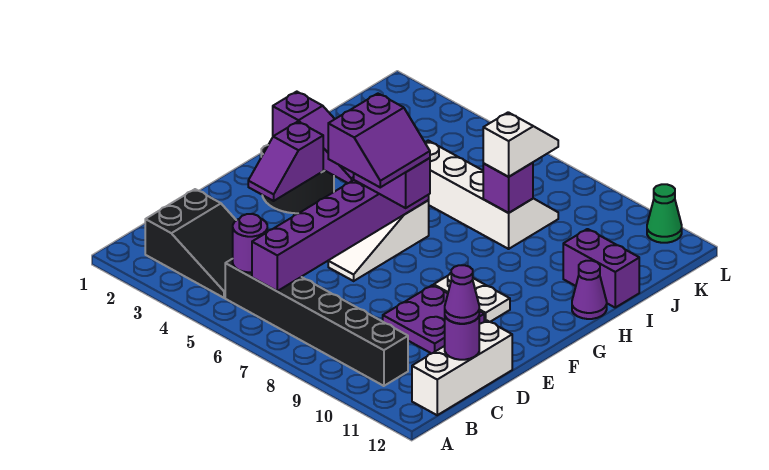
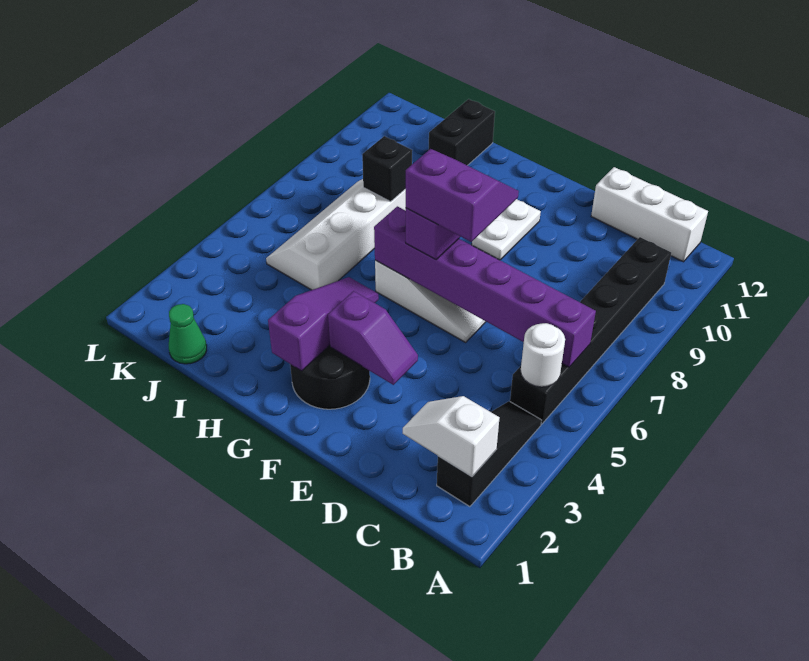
black slope B2:C4 level 1 top 2 -> black slope B2:B4 level 1 top 2
purple round brick B5 level 2 -> white round brick B5 level 2
purple round brick C12 level 2 -> none
purple cone C12 level 3 -> none
purple plate D9:E10 level 1 -> none
purple cone H12 level 1 -> none
purple brick I8 level 2 -> black brick I8 level 2
white slope I8:J8 level 3 top I -> white slope B2:C2 level 2 top B
purple brick I11:I12 level 1 -> black brick I11:I12 level 1
green cone L11 level 1 -> green cone J1 level 1

